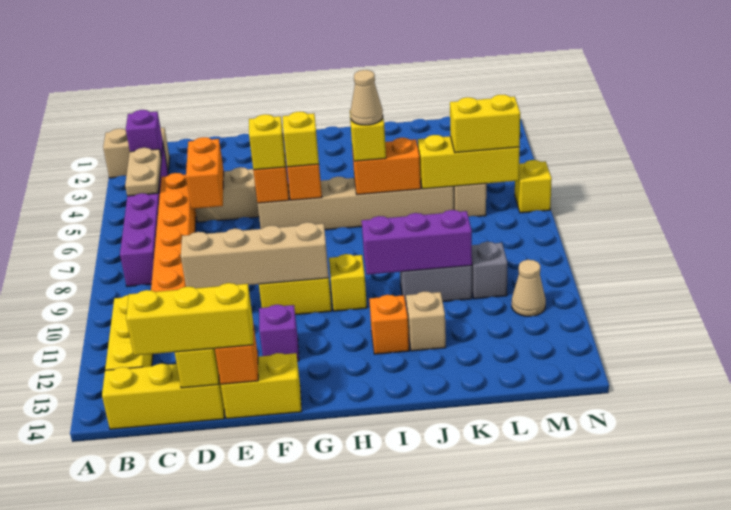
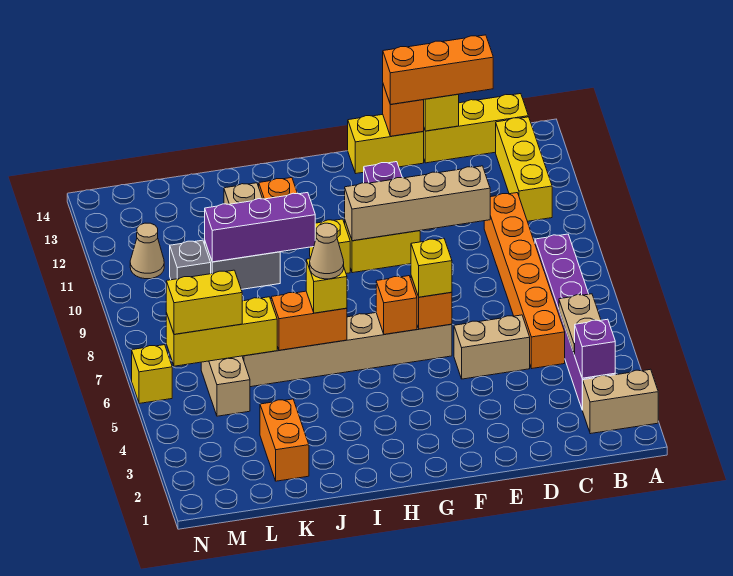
yellow brick C14:E14 level 3 -> orange brick C14:E14 level 3
orange brick D5:D6 level 2 -> orange brick K2:K3 level 1
yellow brick G6 level 3 -> none

